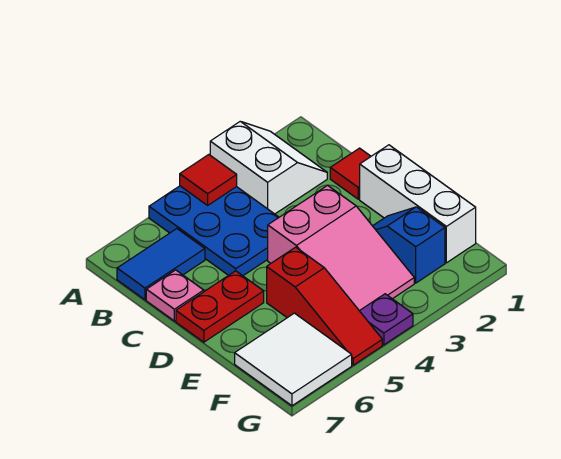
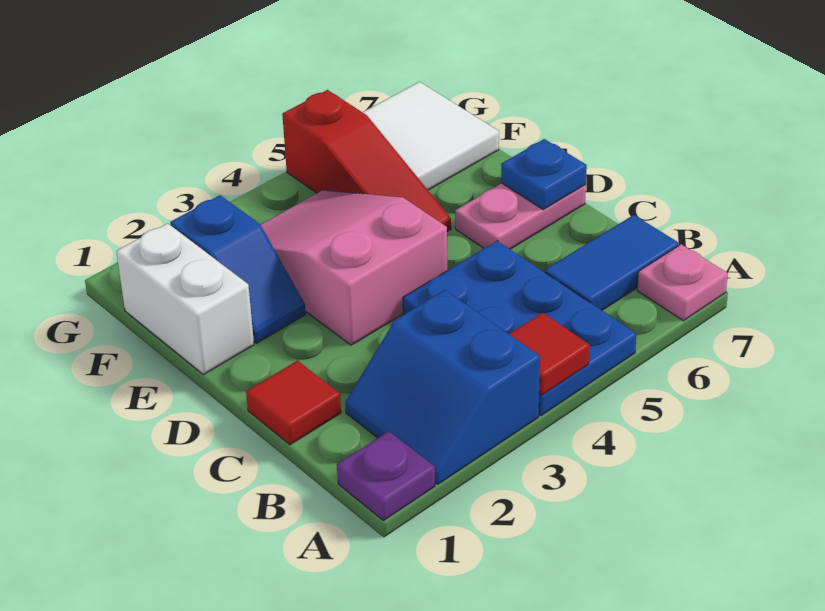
white slope A2:B3 level 1 top 3 -> blue slope A2:B3 level 1 top 3
pink plate C7 level 1 -> pink plate A7 level 1
white brick D1:F1 level 1 -> white brick E1:F1 level 1
red plate D6:D7 level 1 -> pink plate D6:D7 level 1
none -> blue plate D7 level 2
red slope E5:G5 level 1 top E -> red slope E5:G5 level 1 top G
purple plate G4 level 1 -> purple plate A1 level 1

